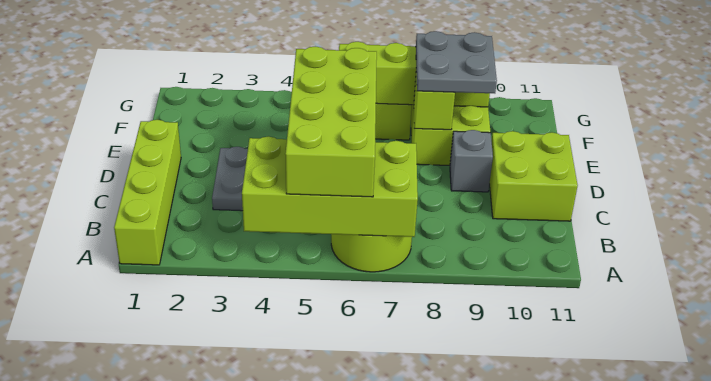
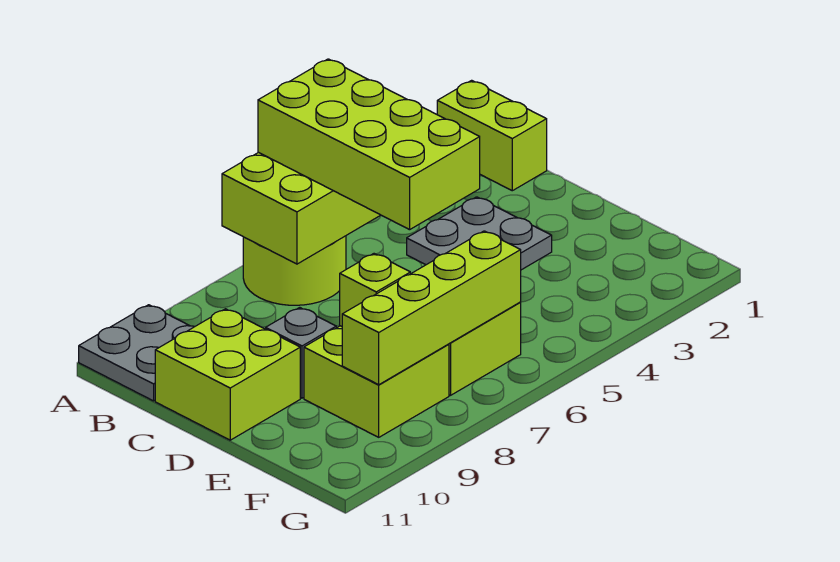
lime brick A1:D1 level 1 -> lime brick A1:B1 level 1
grey plate E8:F9 level 3 -> grey plate A10:B11 level 1

